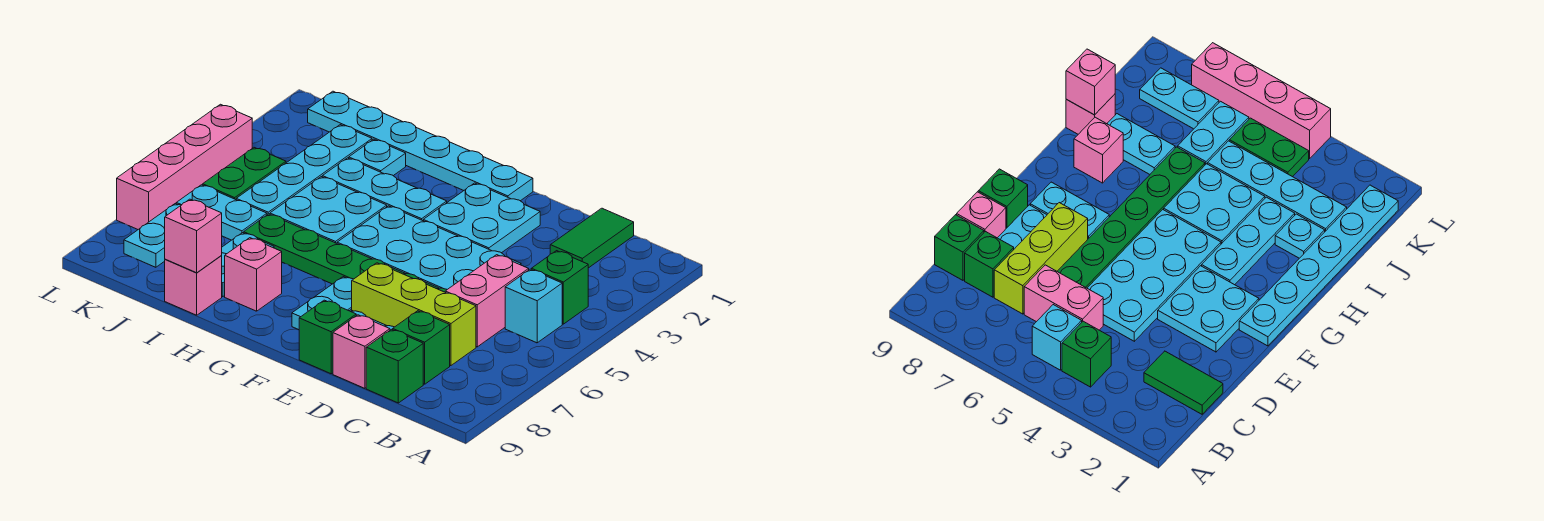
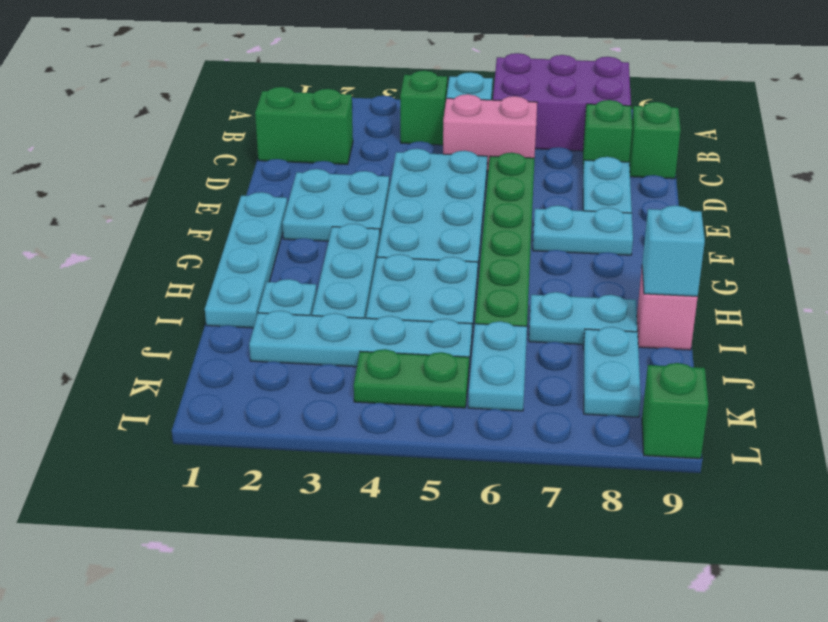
none -> purple brick A6:B8 level 1
green tile C1:C2 level 1 -> green brick C1:C2 level 1
lime brick C7:E7 level 1 -> none
pink brick D9 level 1 -> none
green brick E9 level 1 -> green brick L9 level 1
cyan plate F1:K1 level 1 -> cyan plate F1:I1 level 1
pink brick H8 level 1 -> none
pink brick I9 level 2 -> cyan brick I9 level 2
cyan plate K7:K8 level 1 -> cyan plate J8:K8 level 1
pink brick L4:L7 level 1 -> none

